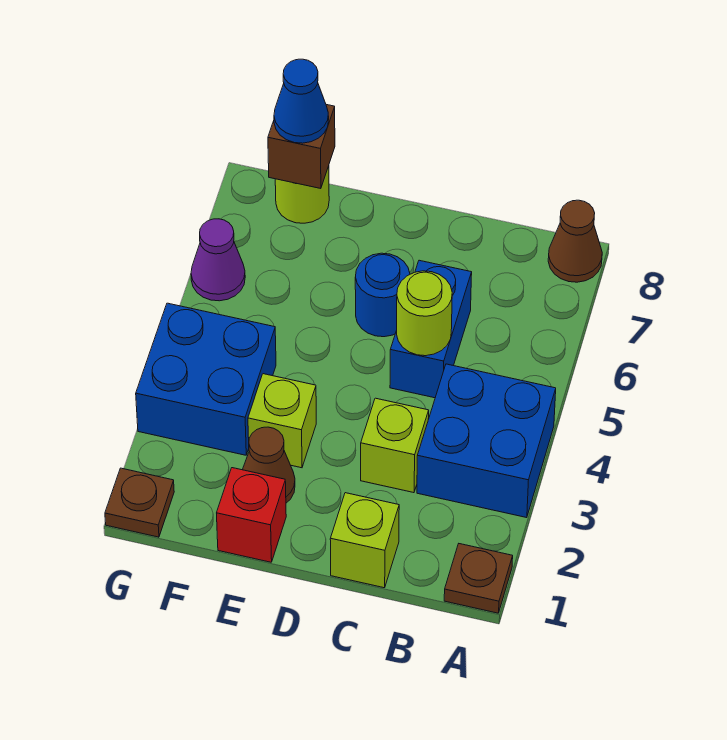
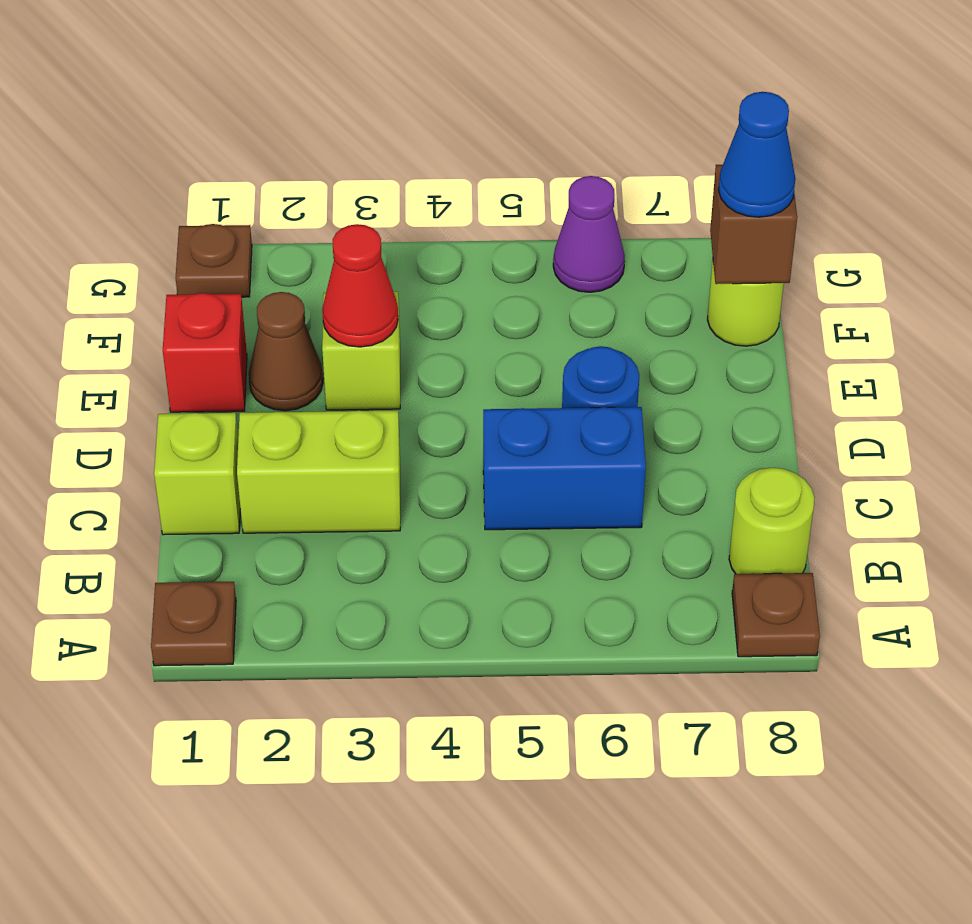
blue brick A3:B4 level 1 -> none
brown cone A8 level 1 -> brown plate A8 level 1
lime brick C3 level 1 -> lime brick C2:C3 level 1
lime round brick C5 level 2 -> lime round brick B8 level 1
none -> red cone E3 level 2
blue brick F3:G4 level 1 -> none

